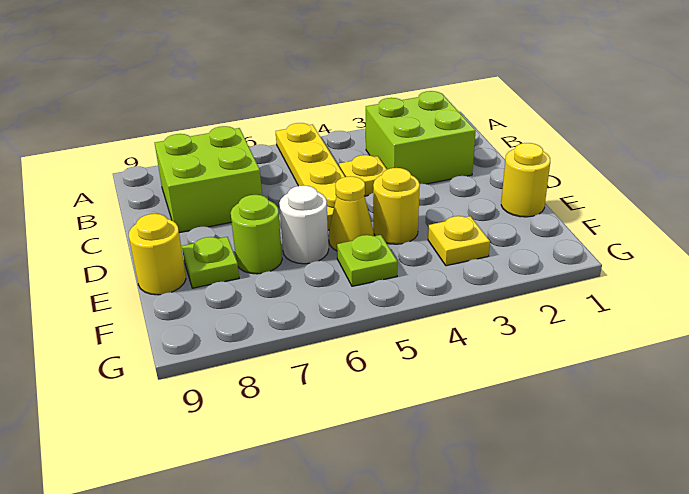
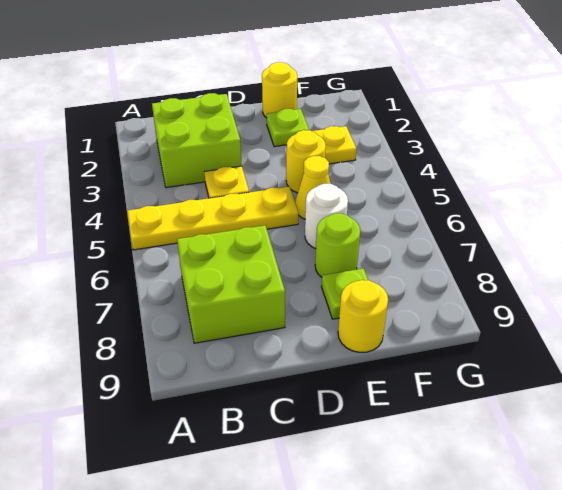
lime plate F5 level 1 -> lime plate E2 level 1

